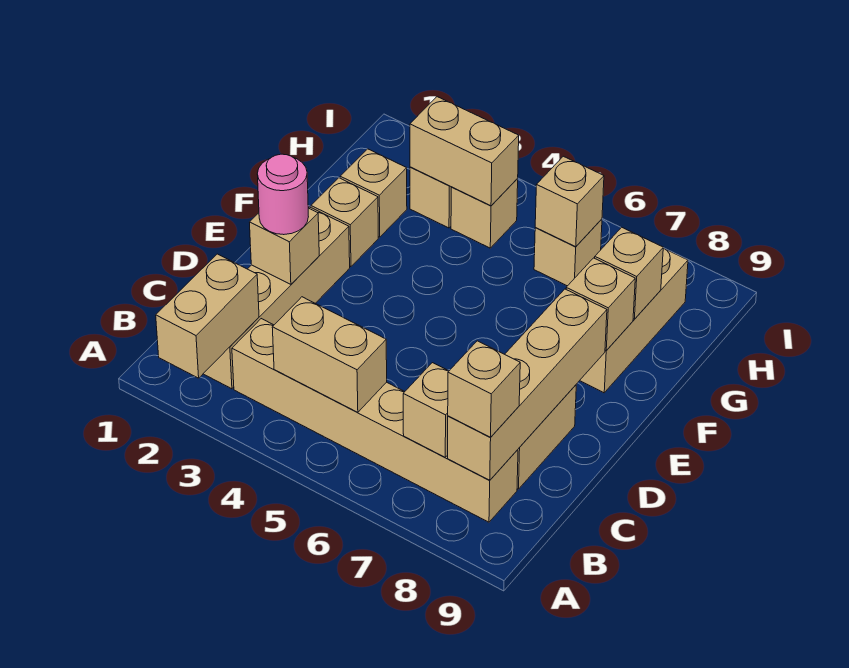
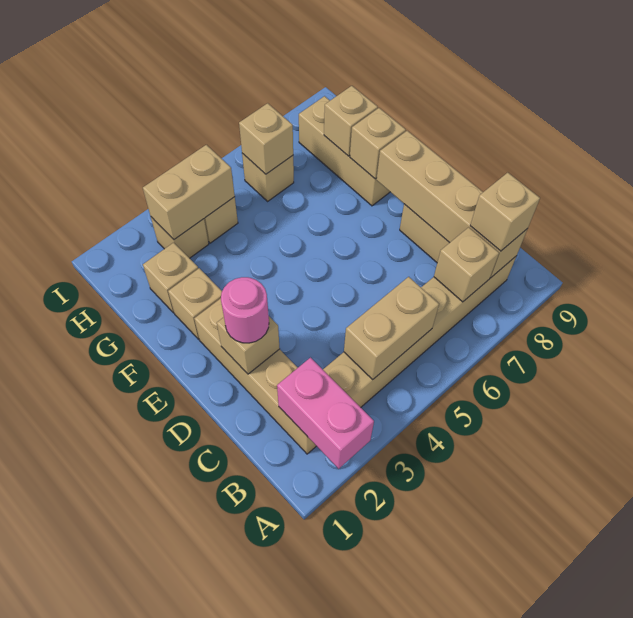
tan brick A2:B2 level 2 -> pink brick A2:B2 level 2

